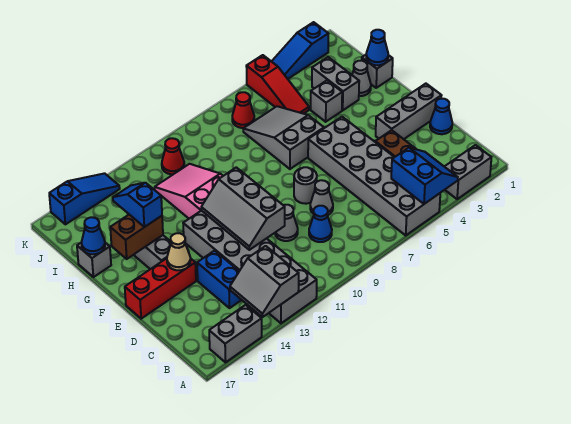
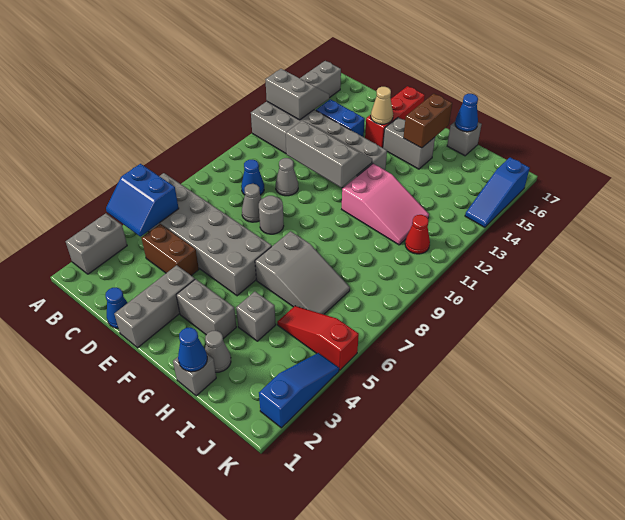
blue slope G15:H15 level 3 top G -> none
grey brick H3:I3 level 1 -> grey brick F3:G3 level 1
red cone J7 level 1 -> none

